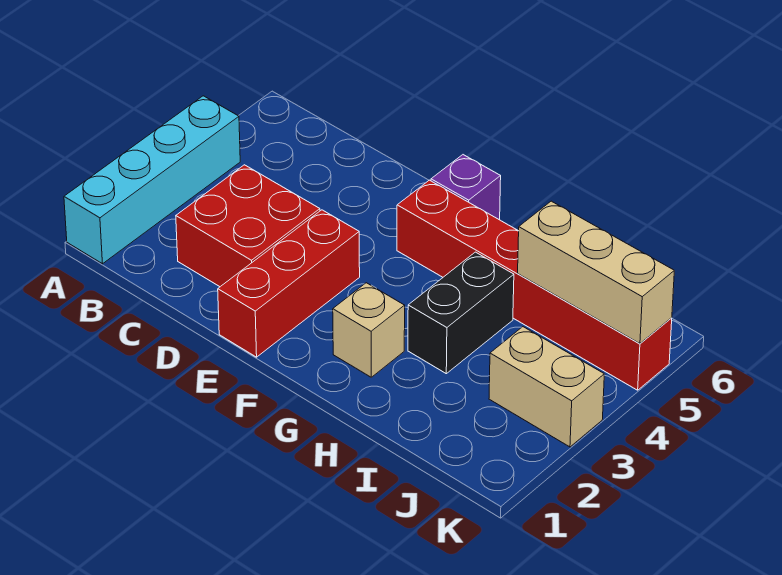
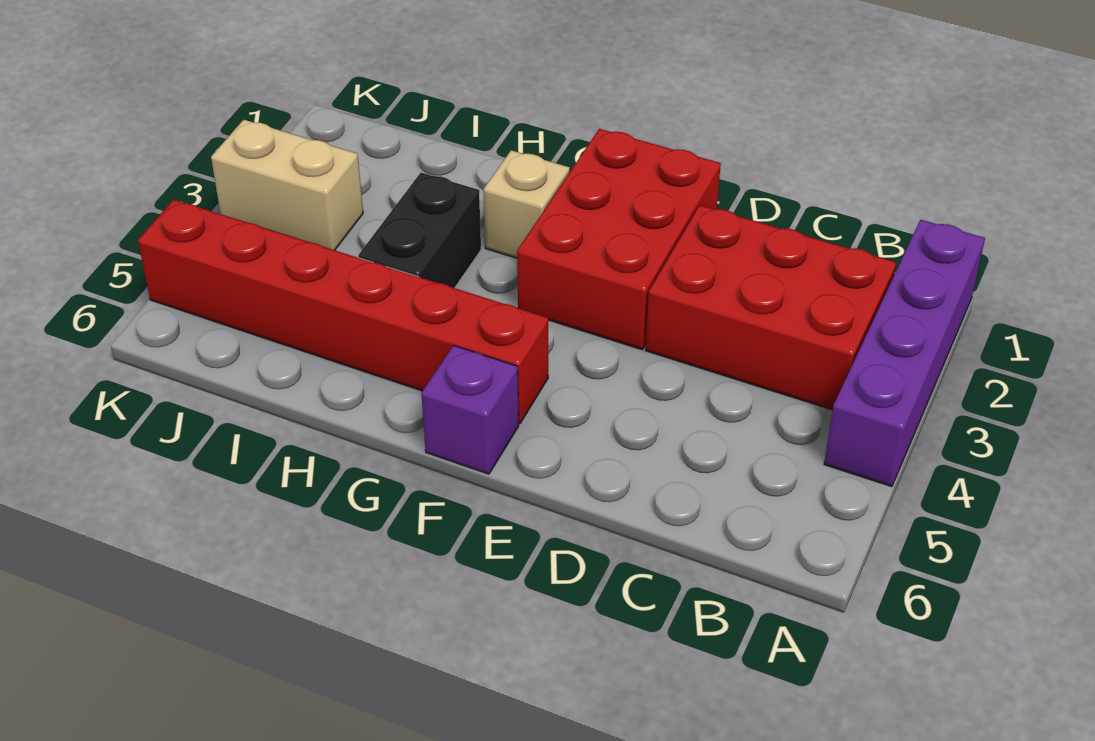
cyan brick A1:A4 level 1 -> purple brick A1:A4 level 1
red brick C2:D3 level 1 -> red brick B2:D3 level 1
red brick E1:E3 level 1 -> red brick E1:F3 level 1
tan brick I5:K5 level 2 -> none

